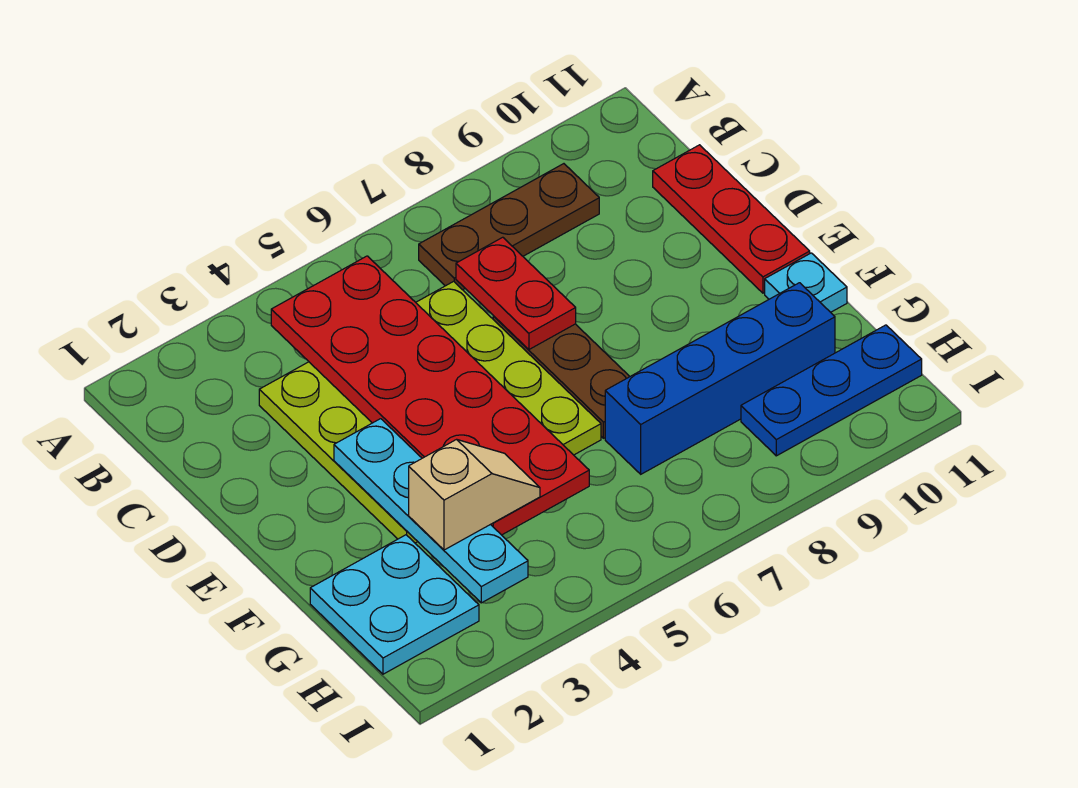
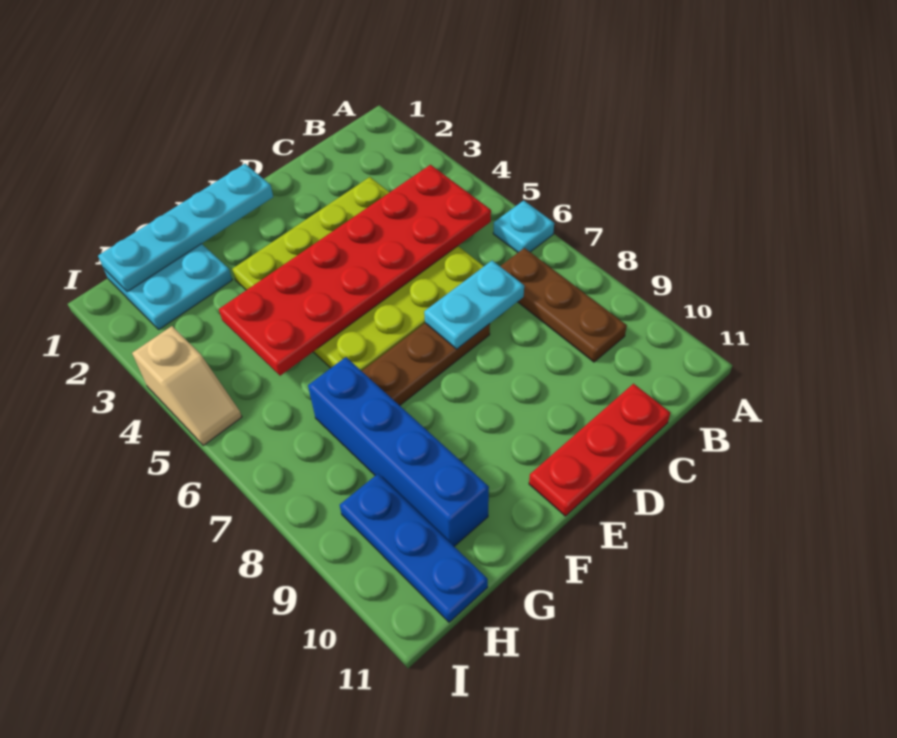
red plate C7:D7 level 2 -> cyan plate C7:D7 level 2
cyan plate E3:H3 level 2 -> cyan plate E1:H1 level 2
cyan plate F11 level 1 -> cyan plate A6 level 1
tan slope G3:G4 level 3 top 3 -> tan slope I4:I5 level 1 top 4

